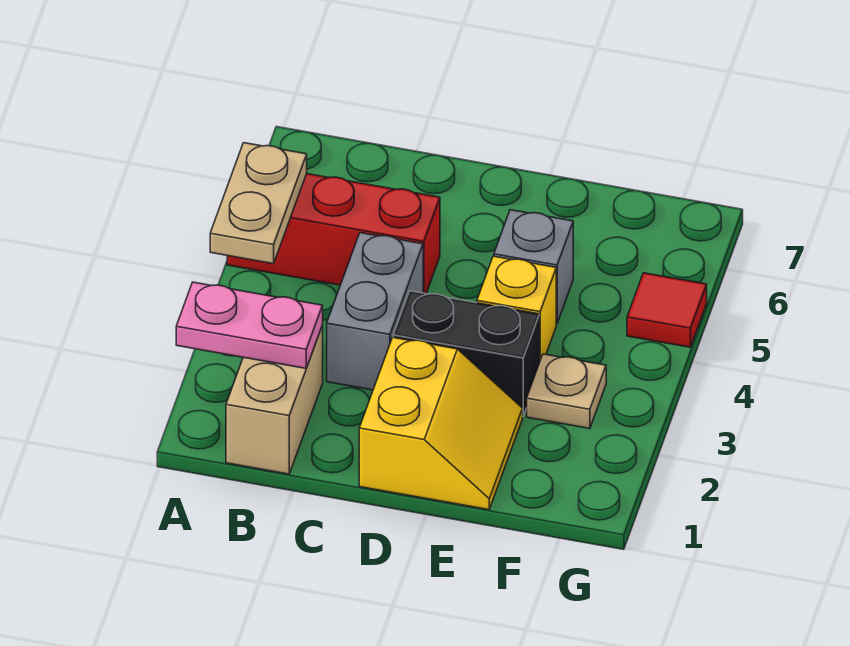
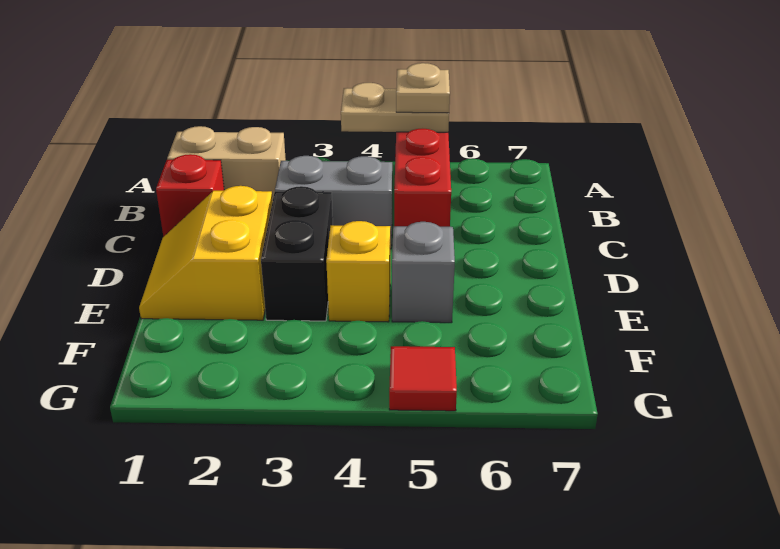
pink plate A2:B2 level 2 -> none
none -> red brick C1 level 1
yellow slope D1:E2 level 1 top D -> yellow slope D1:E2 level 1 top 2
tan plate F3 level 1 -> tan plate A5 level 3

